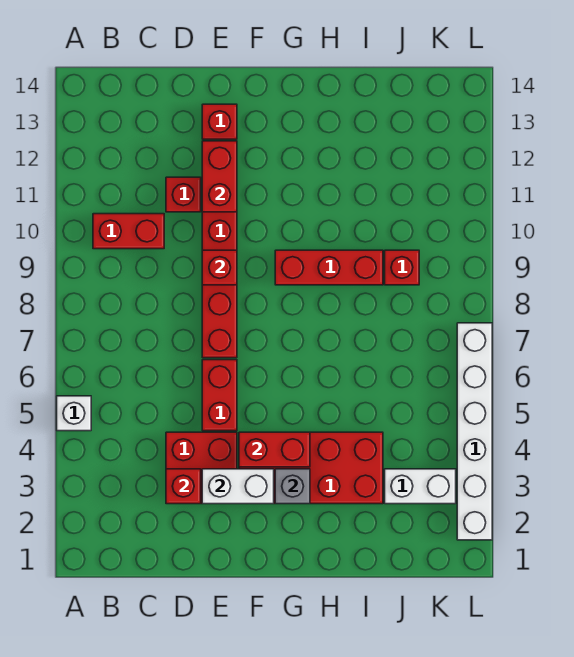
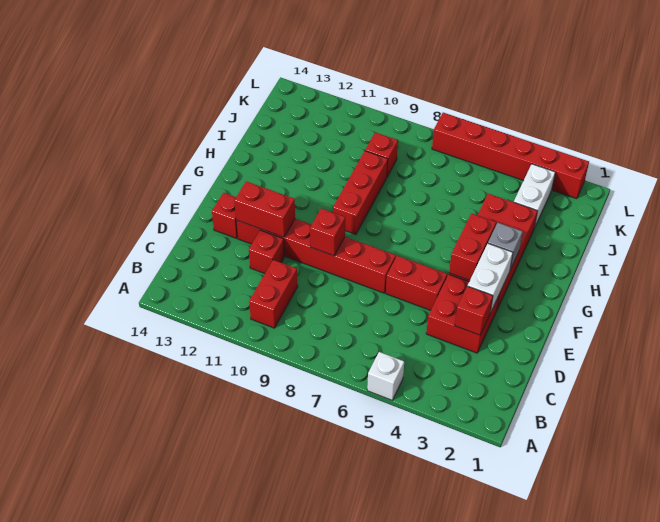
white brick L2:L7 level 1 -> red brick L2:L7 level 1

